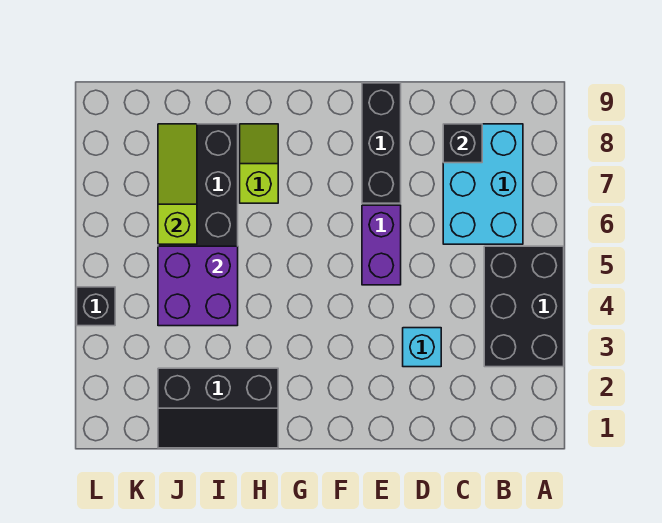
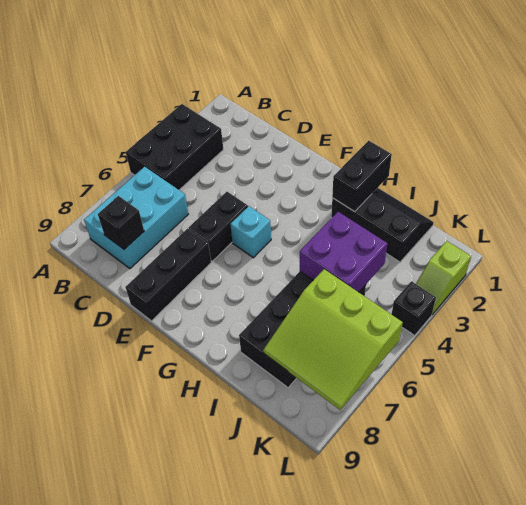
cyan brick D3 level 1 -> cyan brick F5 level 1
purple brick E5:E6 level 1 -> black brick E5:E6 level 1
none -> black brick H1:H2 level 2
lime slope H7:H8 level 1 top 7 -> lime slope L2:L3 level 1 top 2
lime slope J6:J8 level 2 top 6 -> lime slope J6:L8 level 2 top 6

